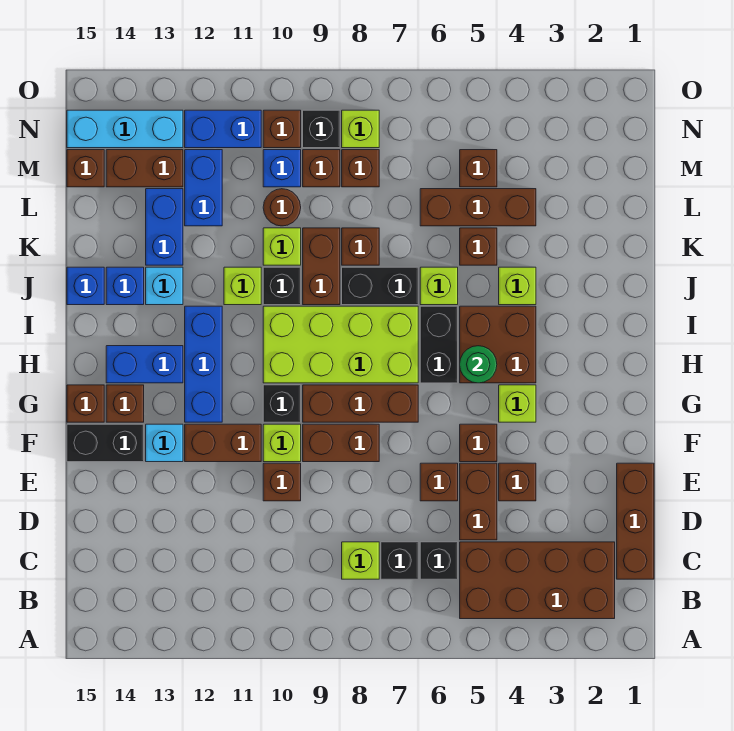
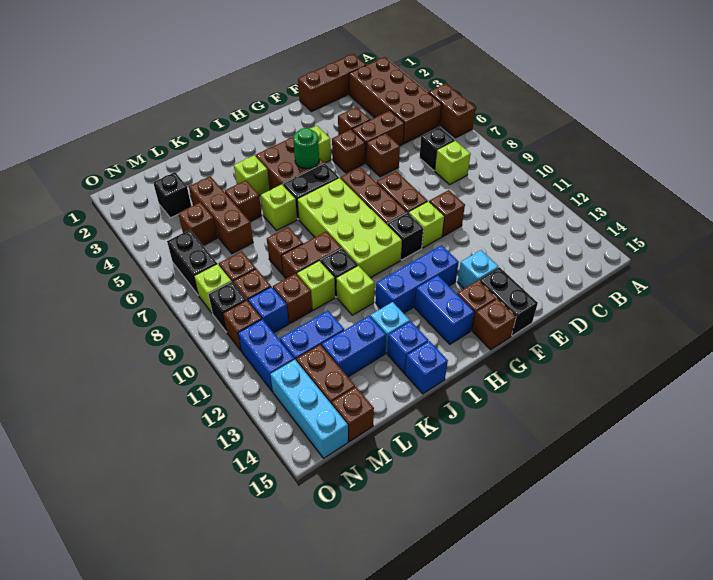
black brick C6 level 1 -> black brick M3 level 1
brown brick F11:F12 level 1 -> brown brick A5:A6 level 1
black brick J7:J8 level 1 -> black brick N6:N7 level 1
brown round brick L10 level 1 -> brown brick L10 level 1

